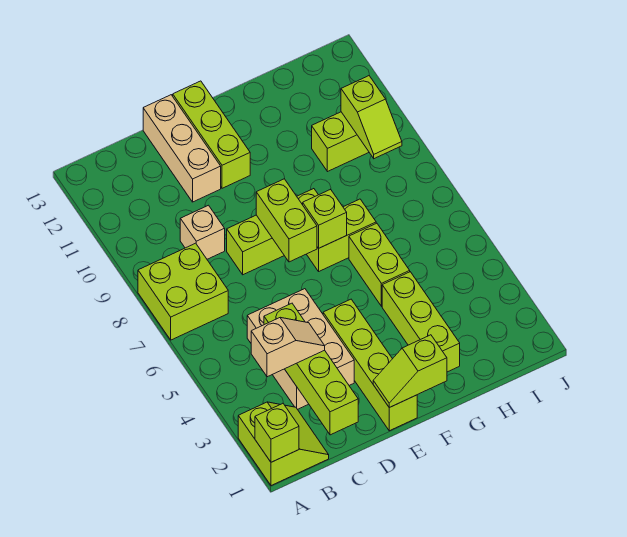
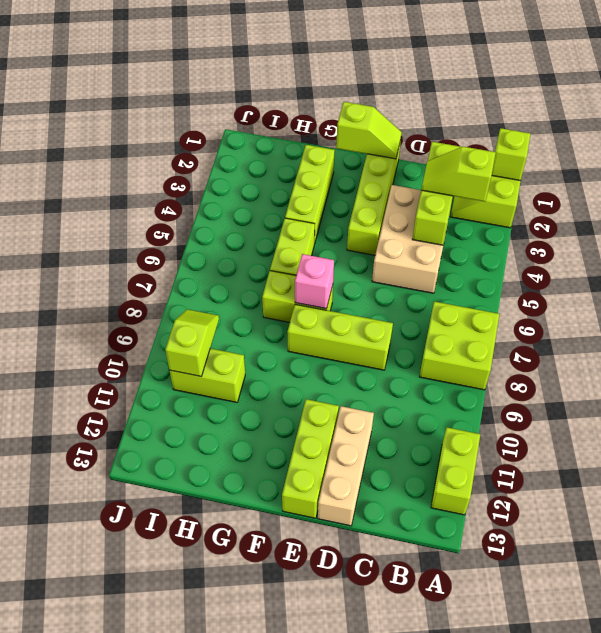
tan slope B3:C3 level 3 top B -> lime slope B3:C3 level 3 top B
lime brick C1:C4 level 2 -> lime brick C2:C4 level 2
tan brick C9 level 1 -> none
lime brick E7:E8 level 2 -> lime brick A11:A12 level 1
lime brick F7 level 2 -> pink brick F7 level 2

